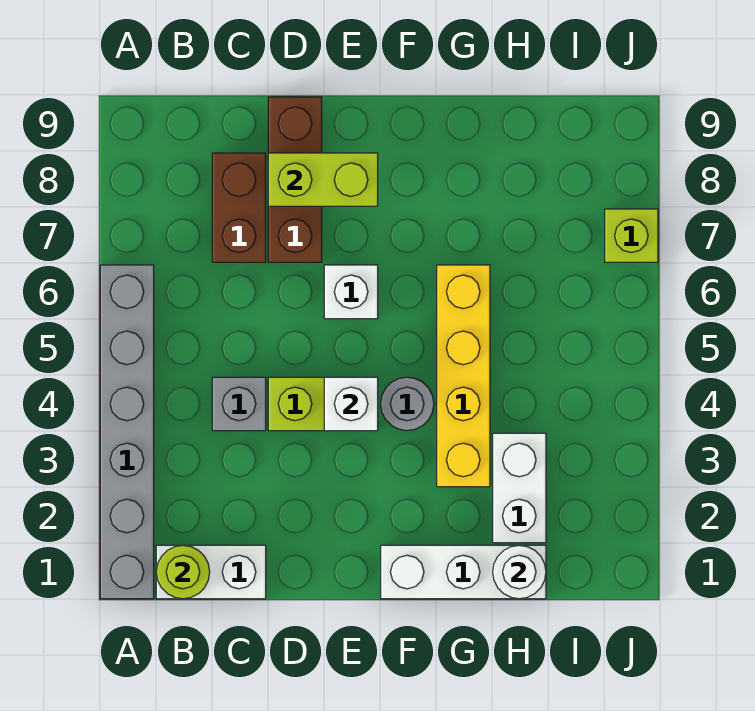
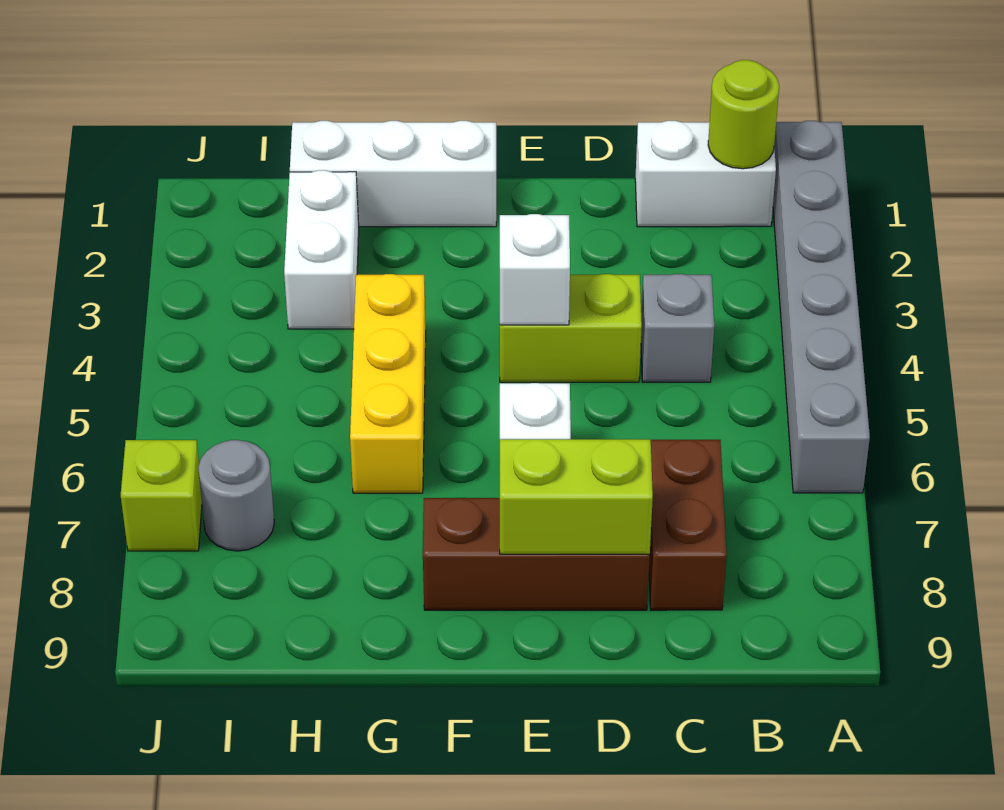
brown brick D7:D9 level 1 -> brown brick D8:F8 level 1
grey round brick F4 level 1 -> grey round brick I7 level 1
yellow brick G3:G6 level 1 -> yellow brick G4:G6 level 1
white round brick H1 level 2 -> none

